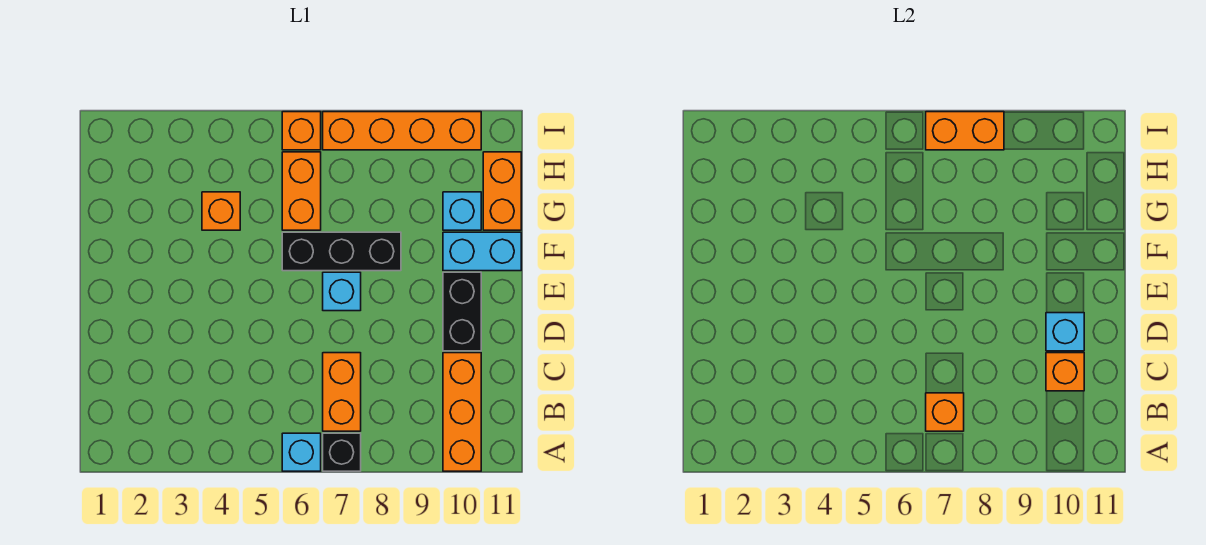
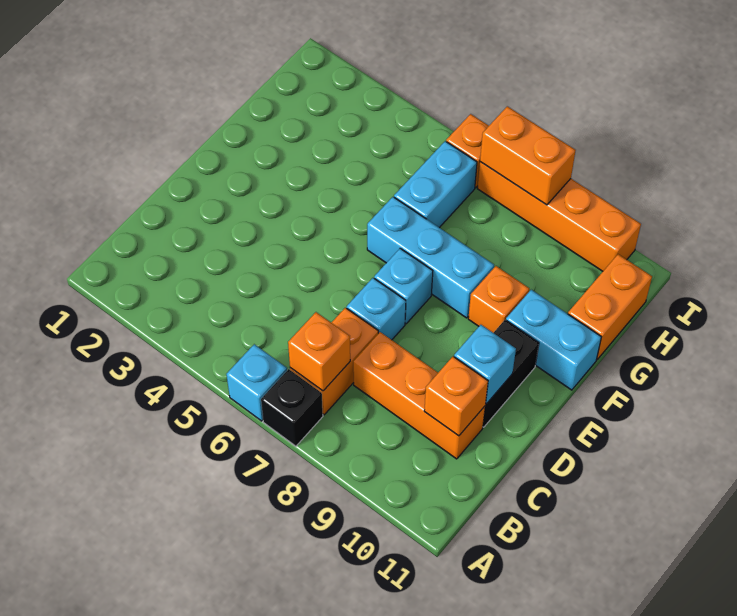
orange brick A10:C10 level 1 -> orange brick C8:C10 level 1
black brick F6:F8 level 1 -> cyan brick F6:F8 level 1
orange brick G4 level 1 -> orange brick F9 level 1
orange brick G6:H6 level 1 -> cyan brick G6:H6 level 1
cyan brick G10 level 1 -> cyan brick D7 level 1

